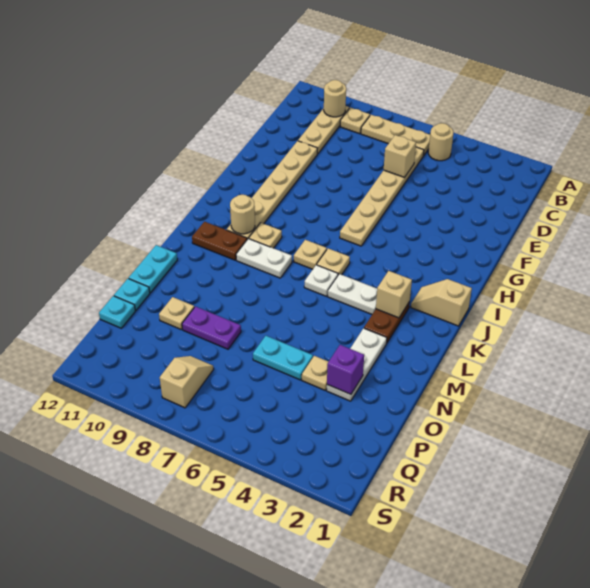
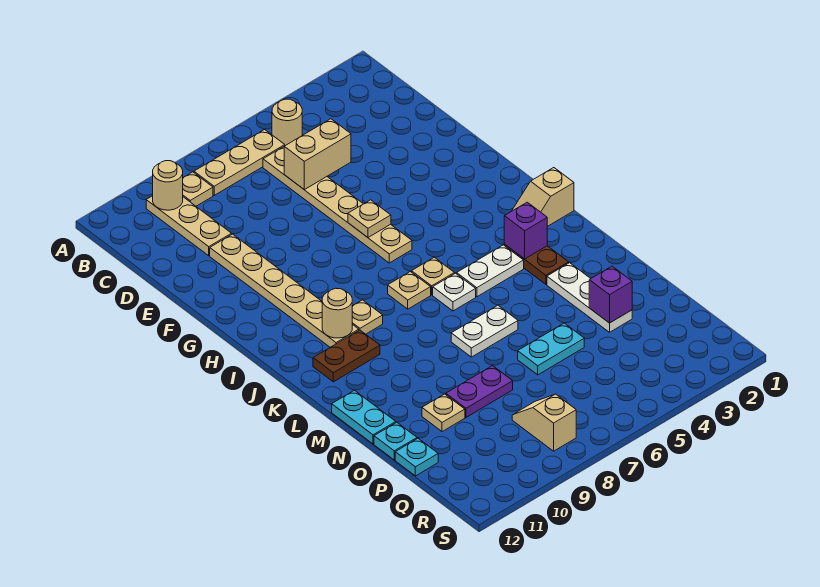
tan brick D6 level 2 -> tan brick D5:D6 level 2
tan brick K3 level 2 -> purple brick K3 level 2
white plate K8:K9 level 1 -> white plate M6:M7 level 1
tan plate O4 level 1 -> tan plate G6 level 2

